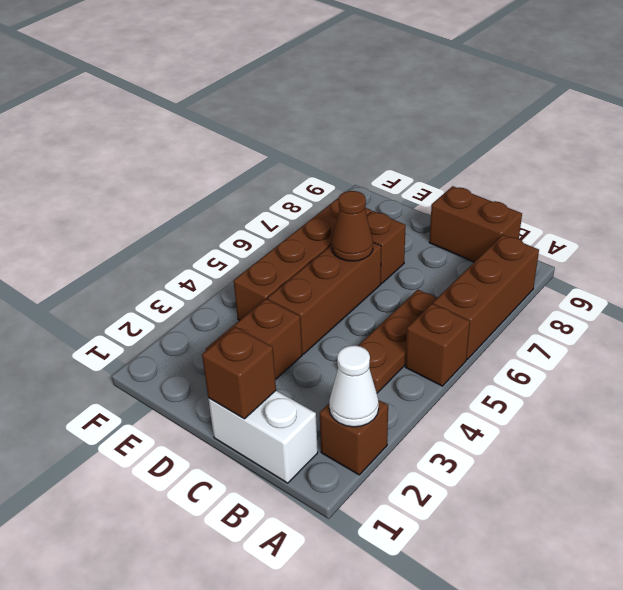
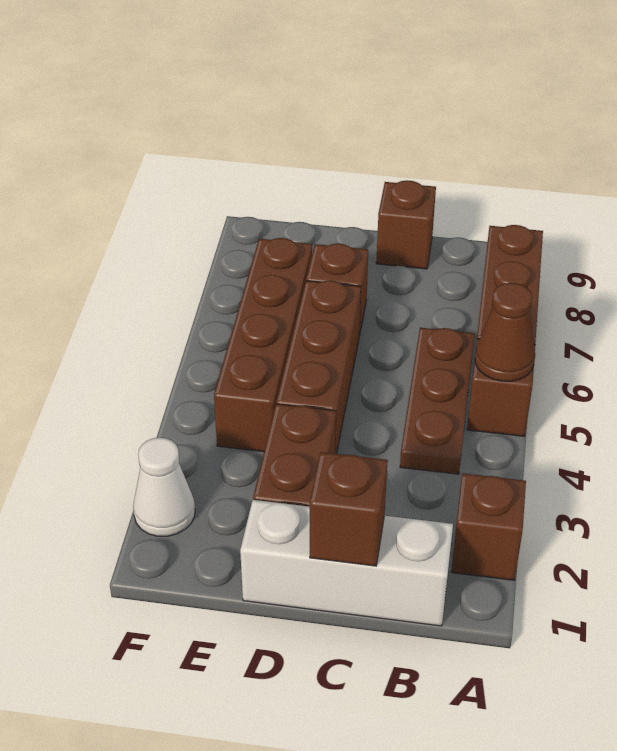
white cone A2 level 2 -> white cone F2 level 1
white brick B1:C1 level 1 -> white brick B1:D1 level 1
brown brick B9:C9 level 1 -> brown brick C9 level 1
brown cone D6 level 2 -> brown cone A5 level 2

